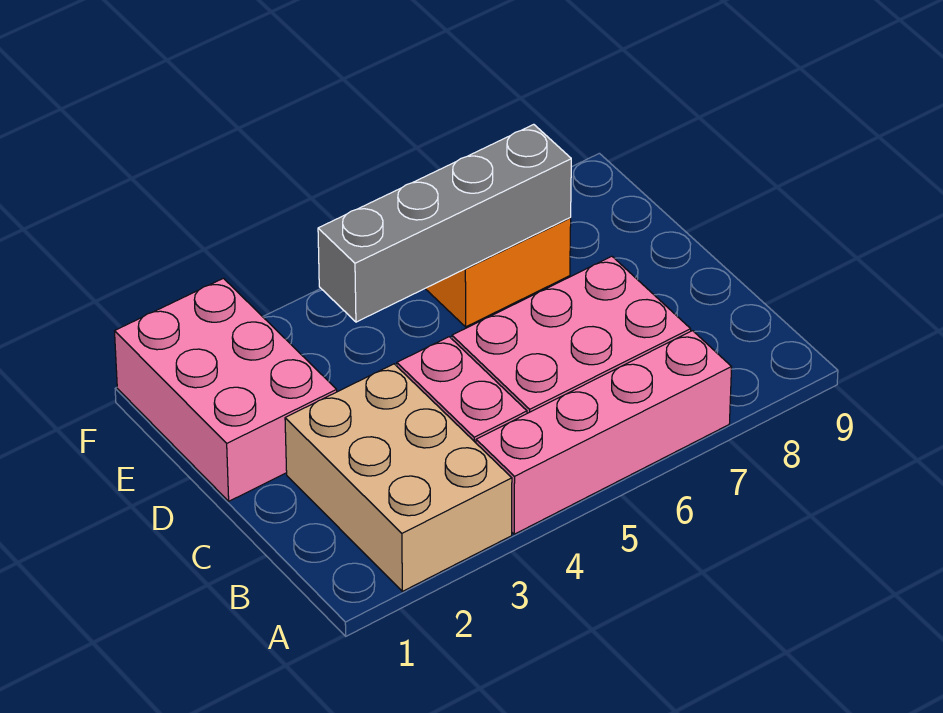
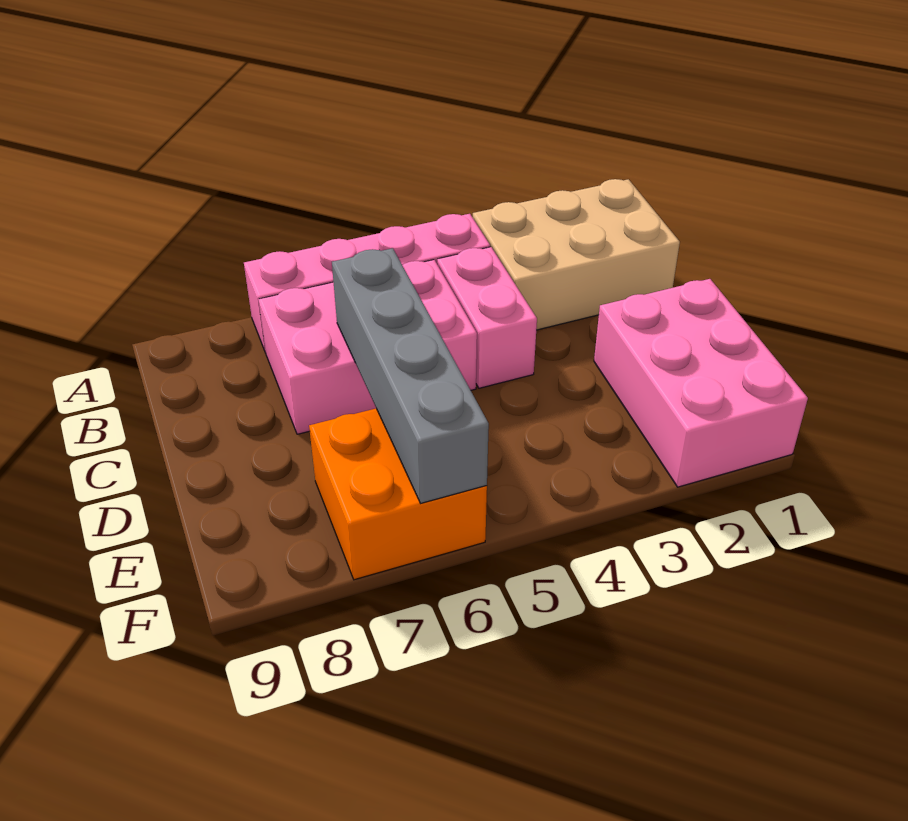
tan brick A2:C3 level 1 -> tan brick A1:B3 level 1
grey brick E4:E7 level 2 -> grey brick C6:F6 level 2

